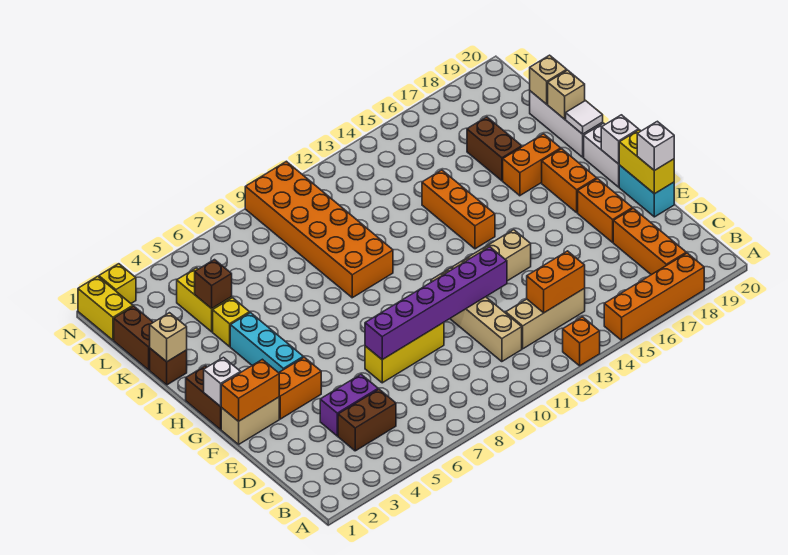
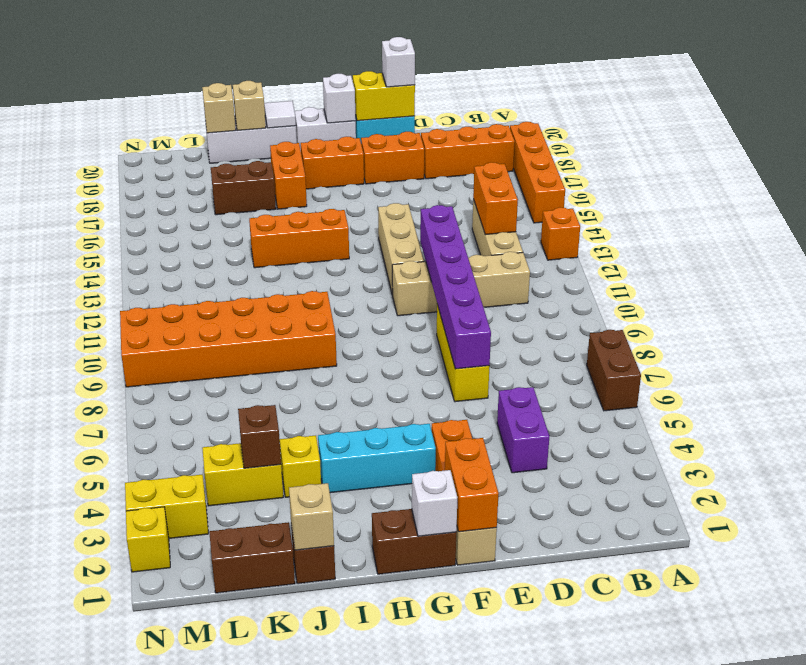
brown brick C4:C5 level 1 -> brown brick A6:A7 level 1
yellow brick M1:N1 level 1 -> yellow brick M3:N3 level 1

